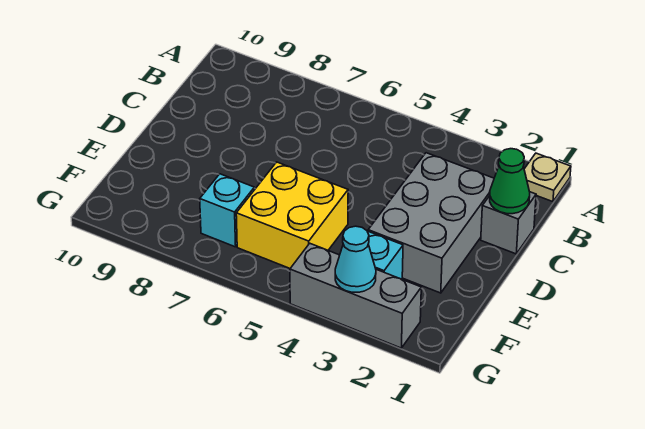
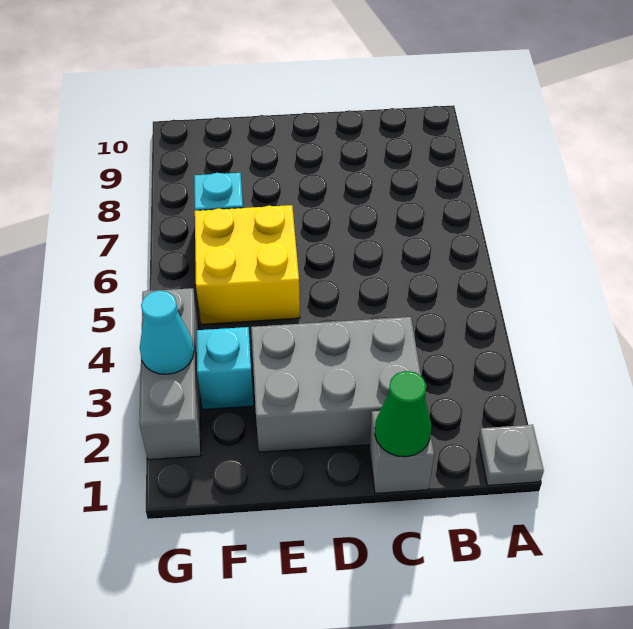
tan plate A1 level 1 -> grey plate A1 level 1

